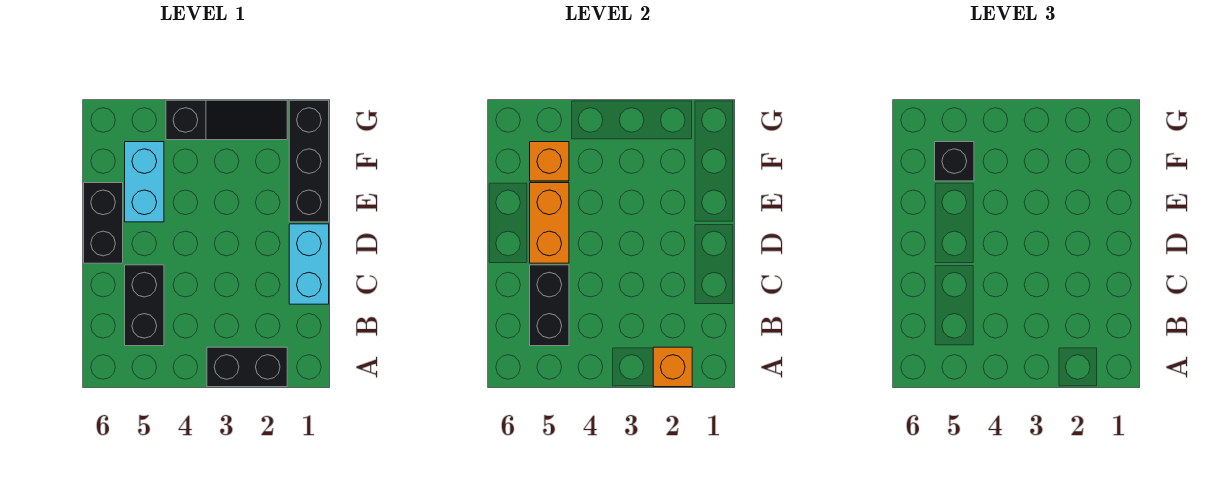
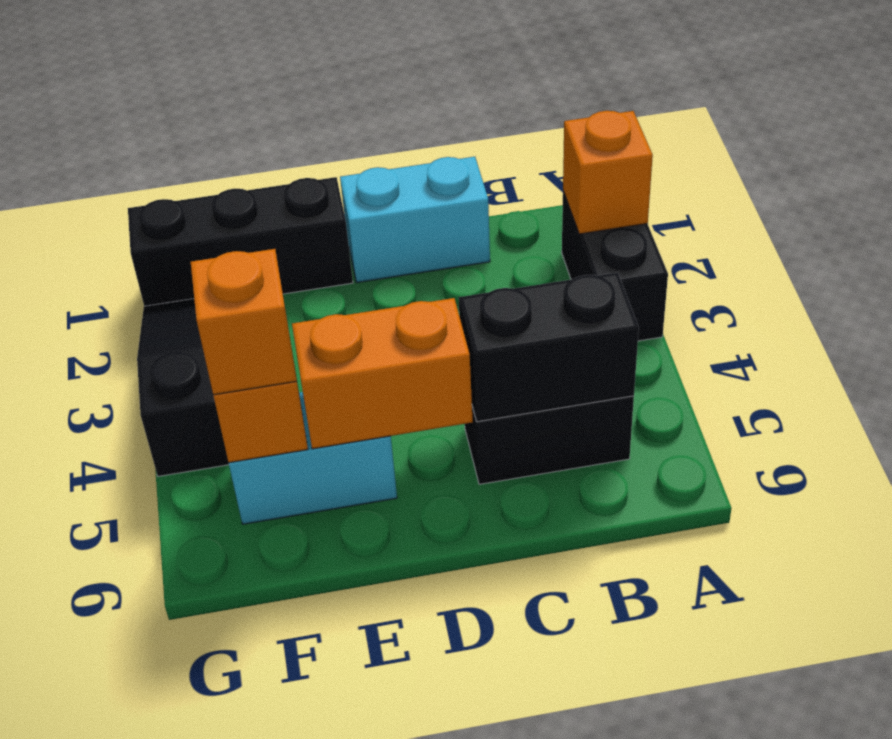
black brick D6:E6 level 1 -> none
black brick F5 level 3 -> orange brick F5 level 3

